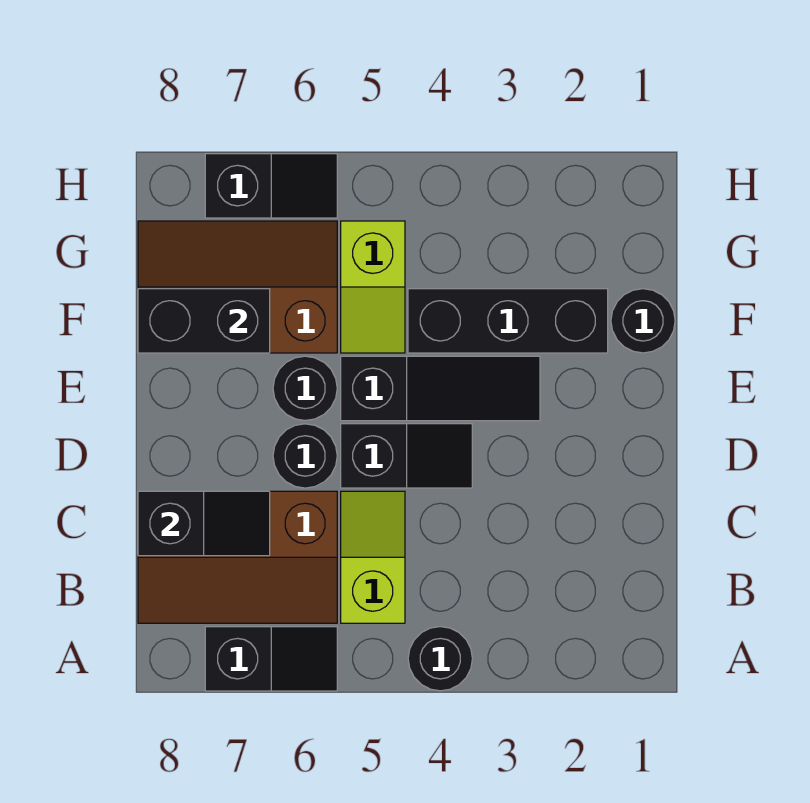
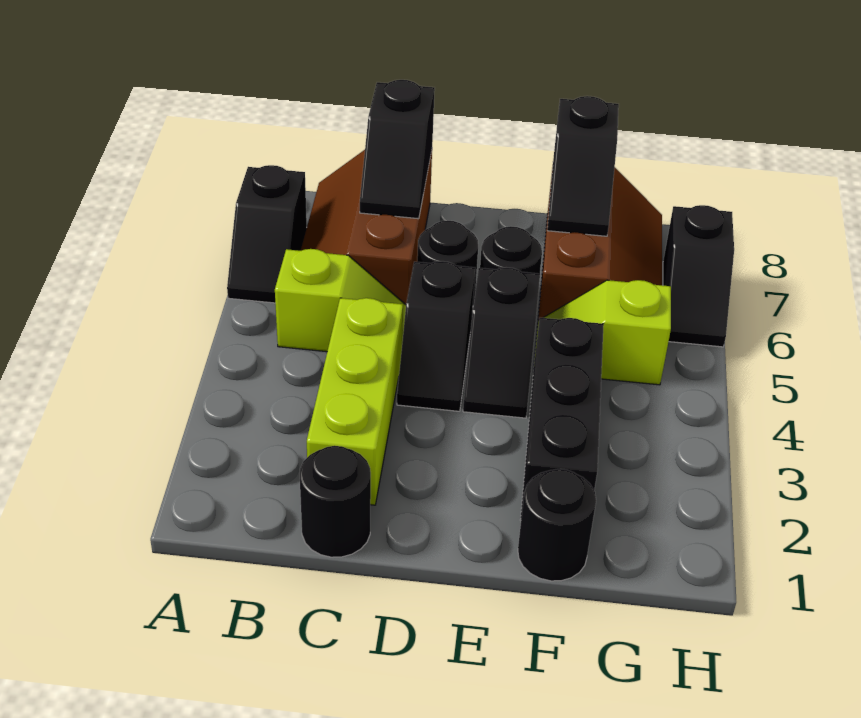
black round brick A4 level 1 -> black round brick C1 level 1
none -> lime brick C2:C4 level 1
black slope E3:E5 level 1 top 5 -> black slope E4:E5 level 1 top 5
black brick F7:F8 level 2 -> black slope F7:F8 level 2 top 8

